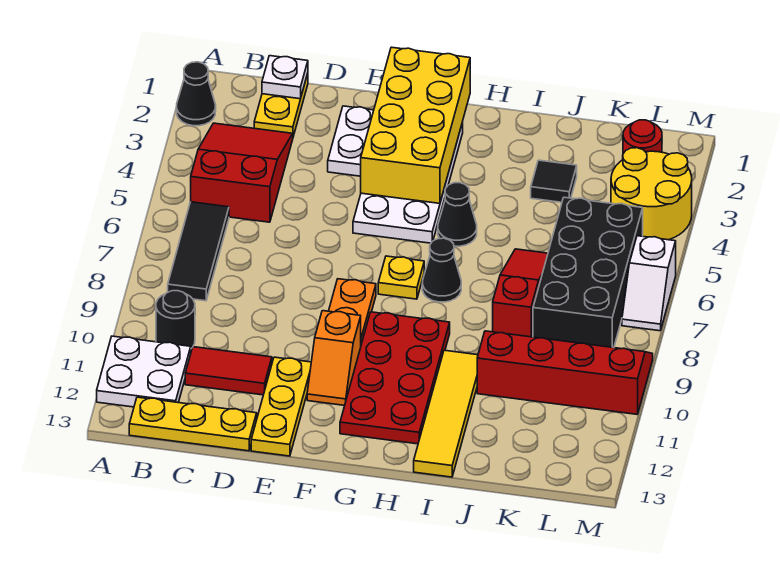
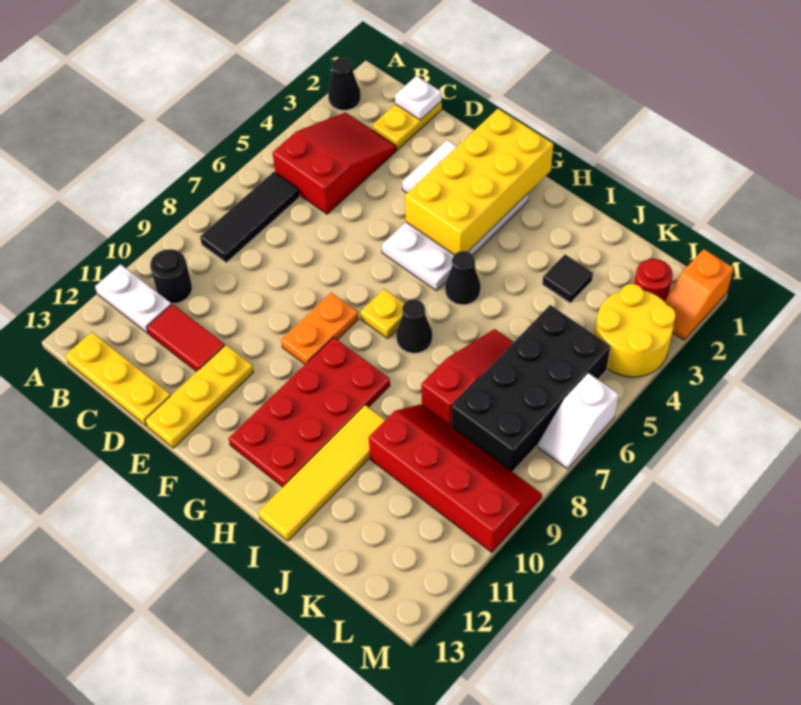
white plate A11:B12 level 1 -> white plate A11:B11 level 1
orange slope F10:F11 level 1 top 10 -> orange slope M1:M2 level 1 top 1

